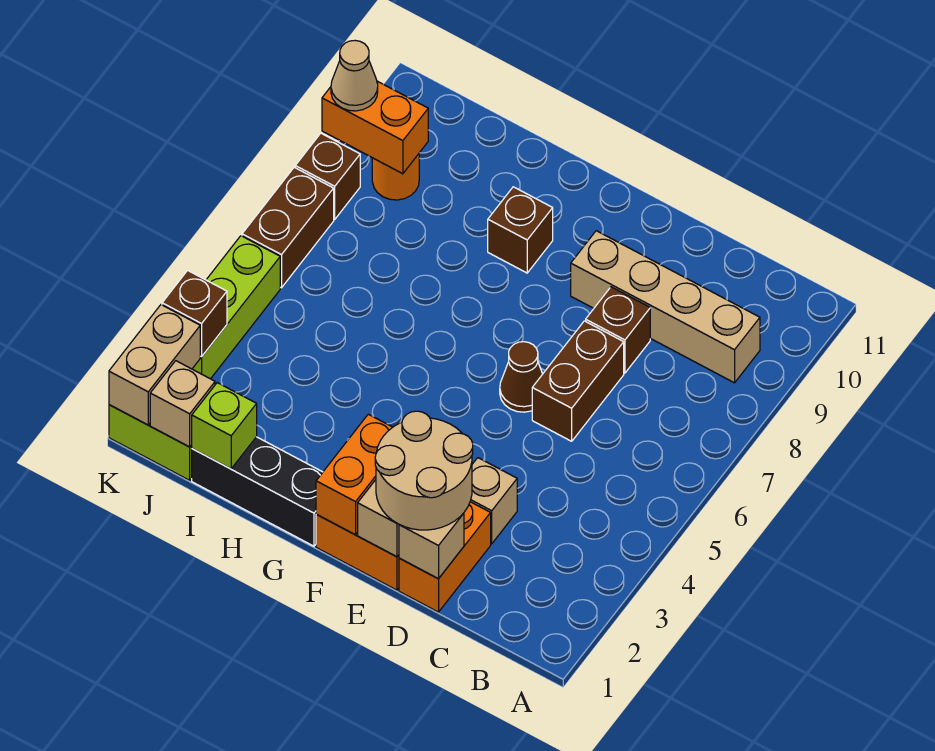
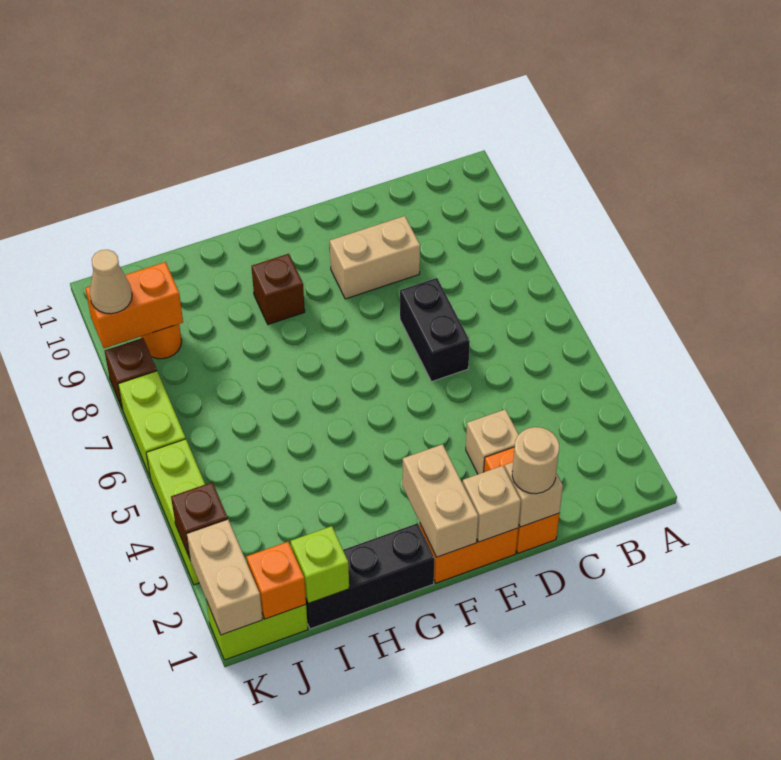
tan brick B9:E9 level 1 -> tan brick D9:E9 level 1
tan round brick D1:E2 level 3 -> tan round brick D1 level 3
brown brick D6:D7 level 1 -> black brick D6:D7 level 1
brown brick D8 level 1 -> none
brown cone E6 level 1 -> none
orange brick F1:F2 level 2 -> tan brick F1:F2 level 2
tan brick J1 level 2 -> orange brick J1 level 2
brown brick K6:K7 level 1 -> lime brick K6:K7 level 1

